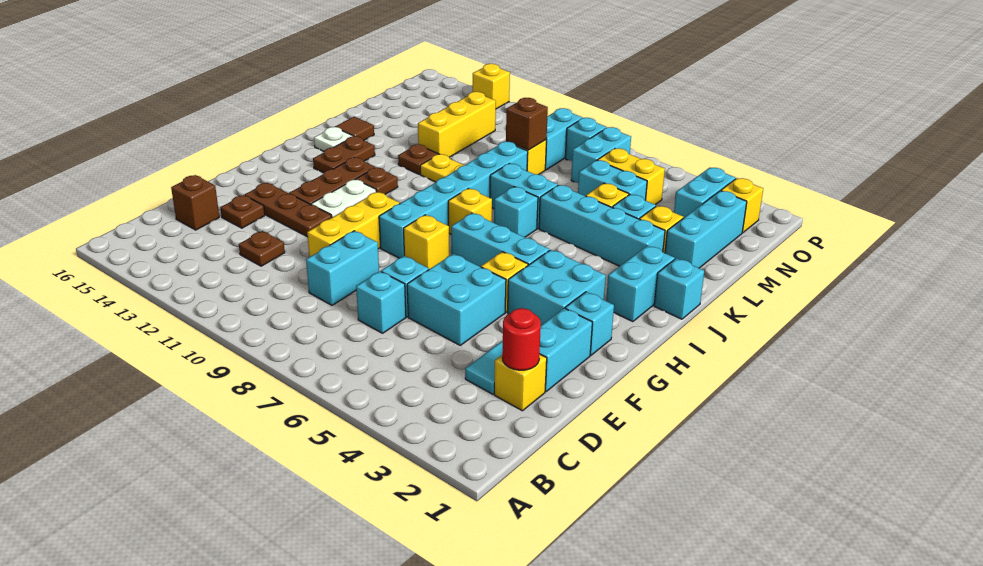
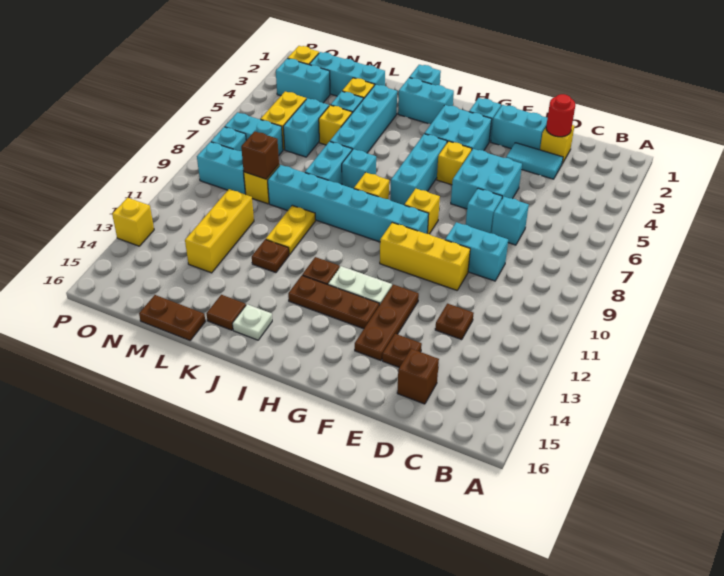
brown plate I14:J14 level 1 -> brown plate L16:M16 level 1
yellow brick L12:N12 level 1 -> yellow brick M11:M13 level 1

